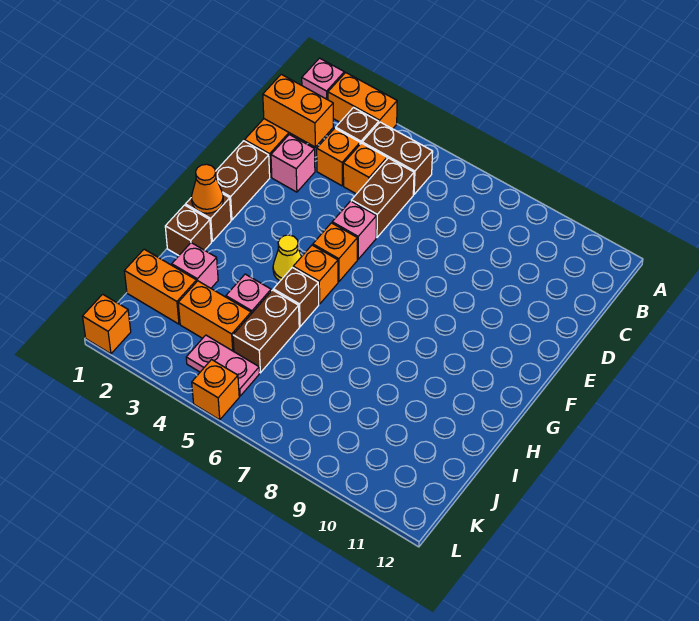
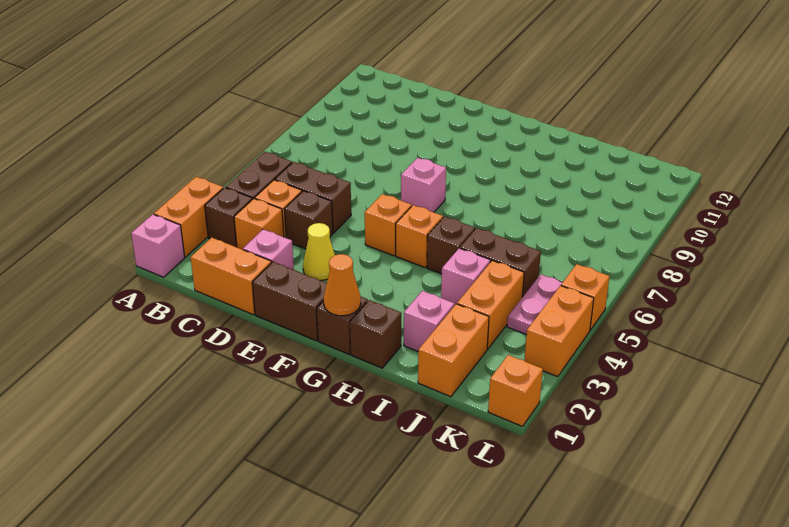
orange brick C1:C2 level 2 -> orange brick L3:L4 level 1
none -> brown brick D4 level 1
pink brick E5 level 1 -> pink brick F7 level 1
yellow cone G4 level 1 -> yellow cone E3 level 1

